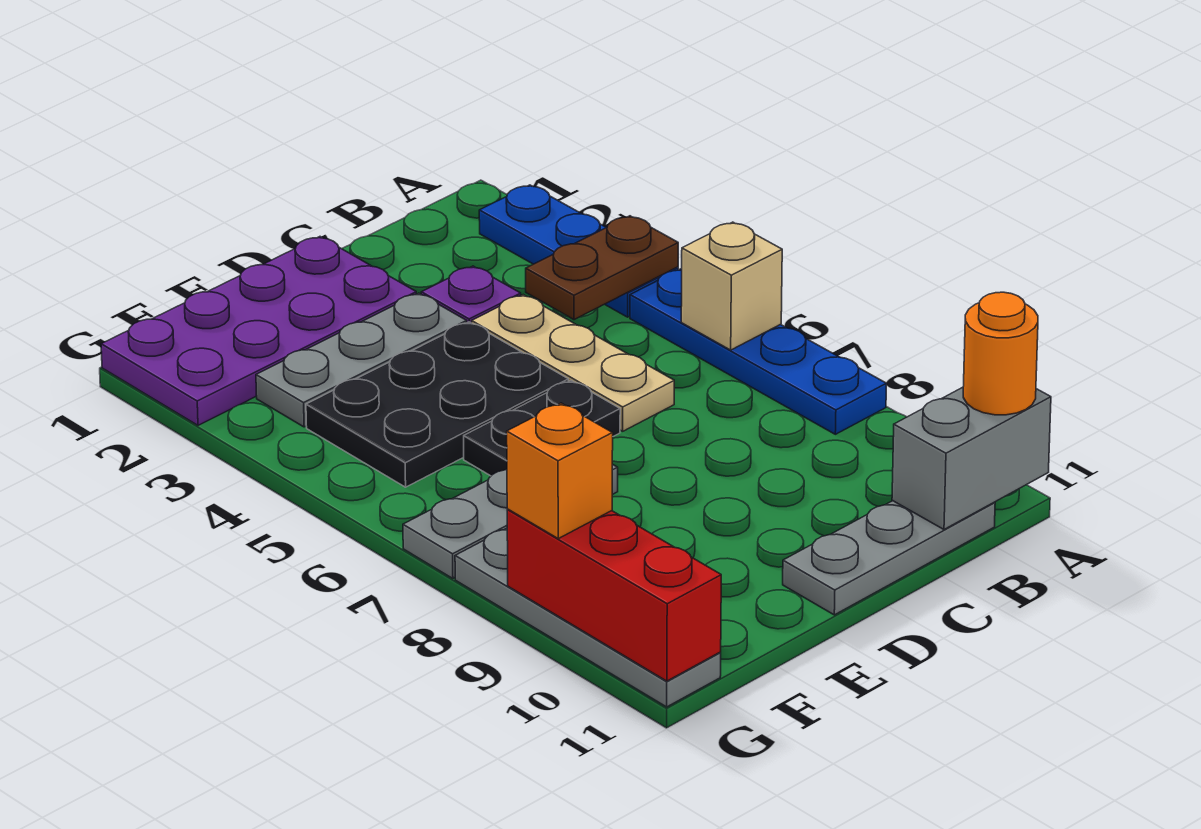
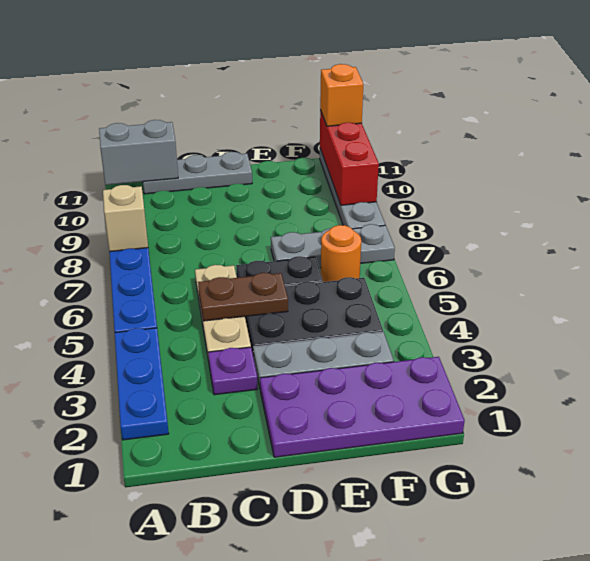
brown plate A4:B4 level 2 -> brown plate C5:D5 level 2
tan brick A6 level 2 -> tan brick A8 level 2
orange round brick A11 level 3 -> orange round brick F6 level 1
orange brick G9 level 3 -> orange brick G11 level 3

